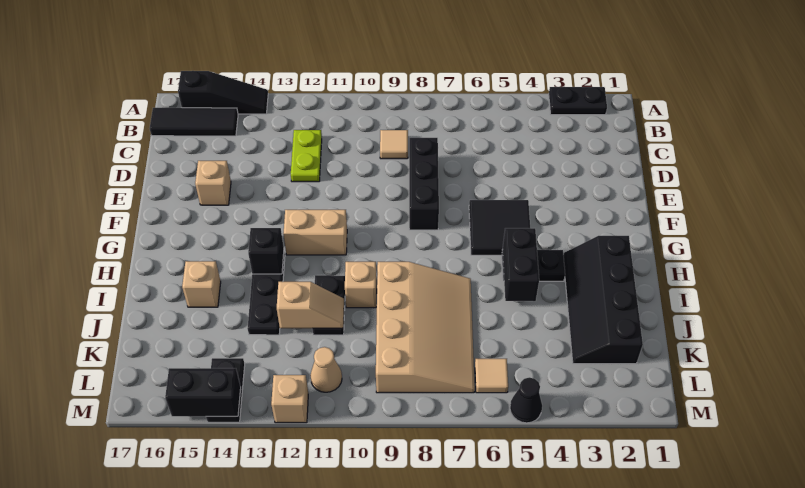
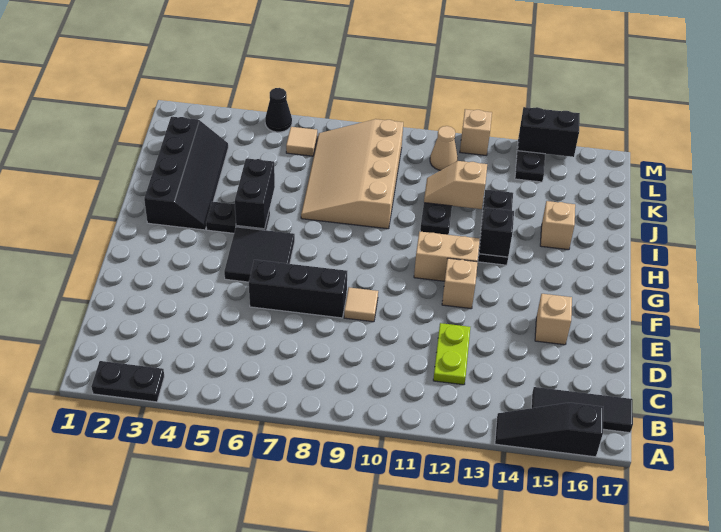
tan tile C9 level 1 -> tan tile E9 level 1
black brick D8:F8 level 1 -> black brick E6:E8 level 1
tan brick I10 level 1 -> tan brick F12 level 1

